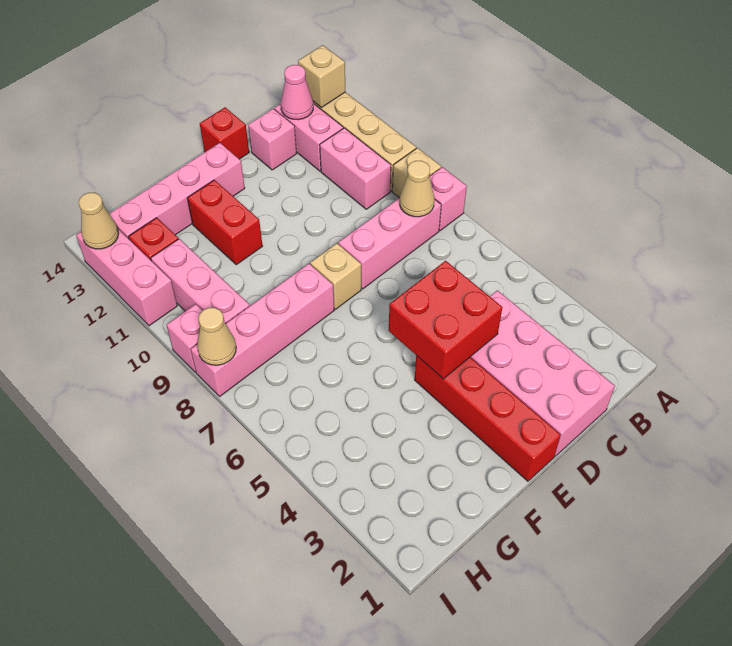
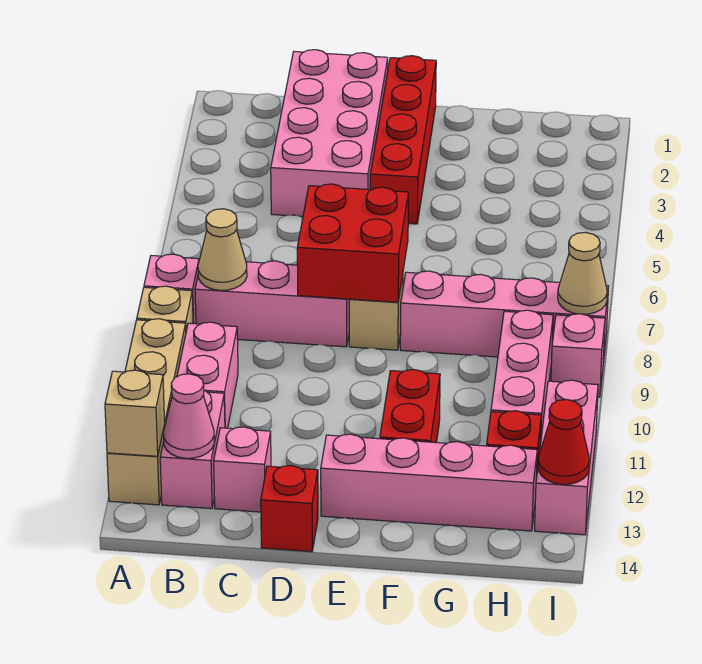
red brick D4:E5 level 2 -> red brick D7:E8 level 2
tan cone I13 level 2 -> red cone I13 level 2

